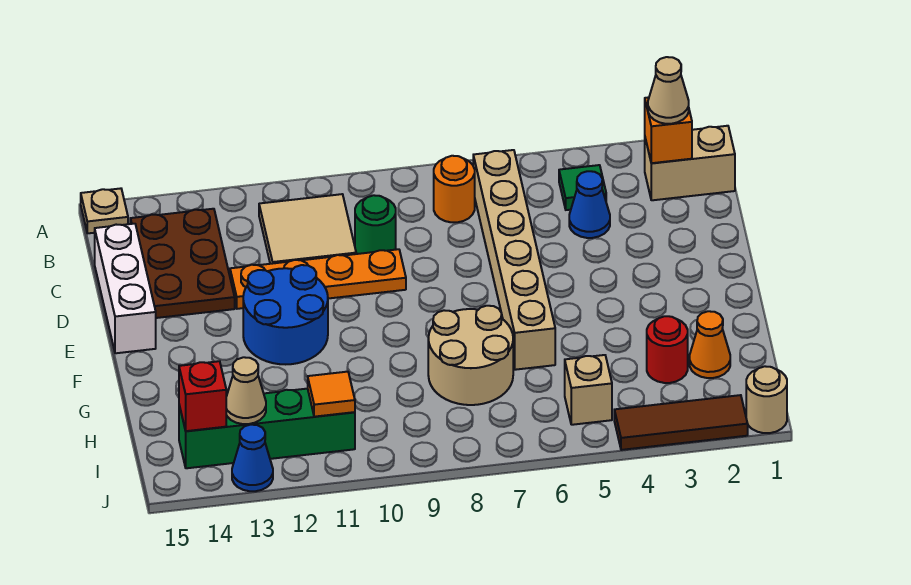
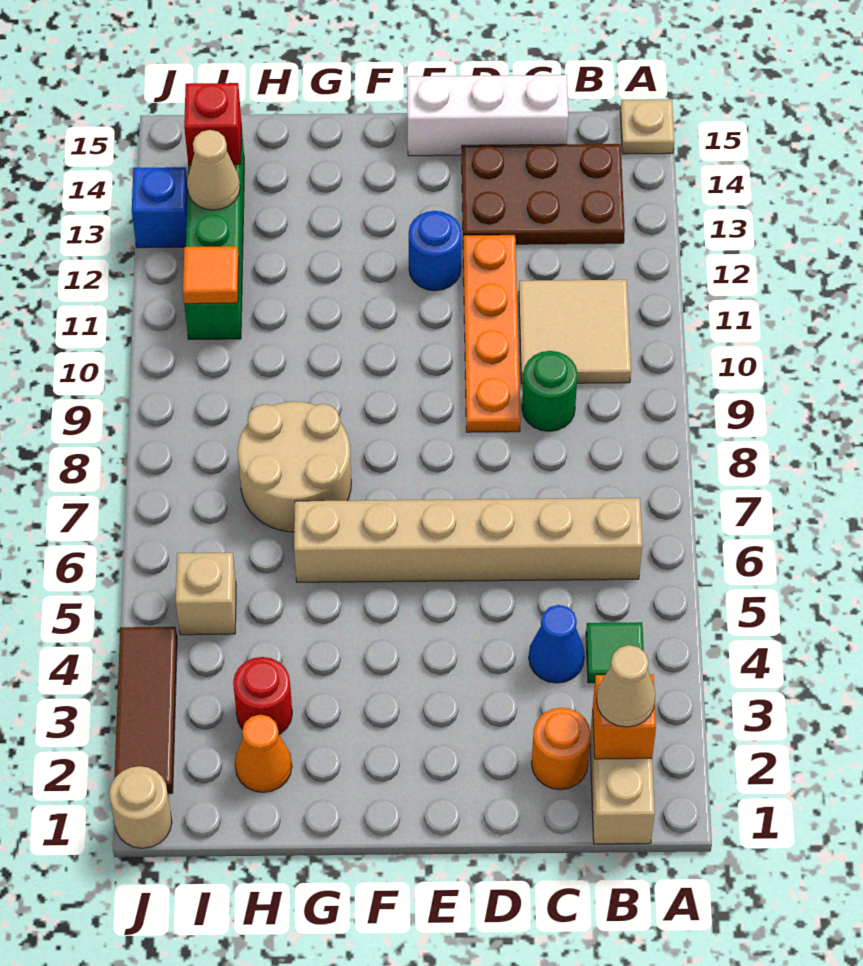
orange round brick B7 level 1 -> orange round brick C2 level 1
blue round brick E11:F12 level 1 -> blue round brick E12 level 1
blue cone J13 level 1 -> blue brick J13 level 1

